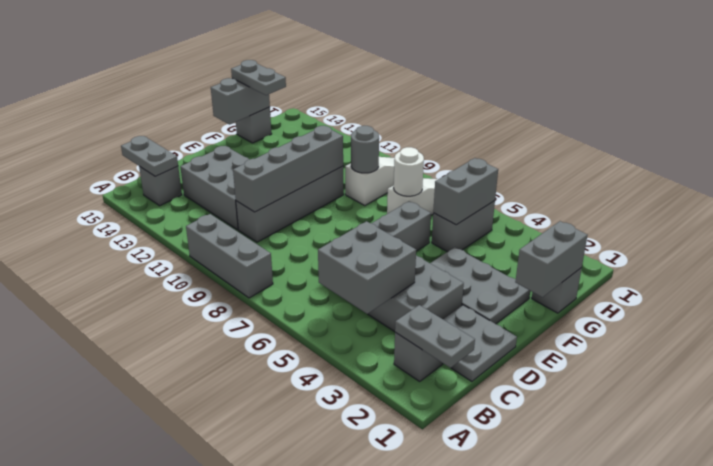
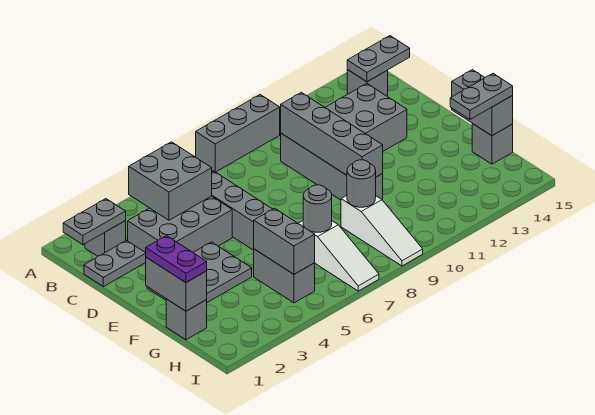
grey plate C1:D2 level 1 -> grey plate C1:C2 level 1
none -> purple plate F1:G1 level 3
white round brick G7 level 2 -> grey round brick G7 level 2

